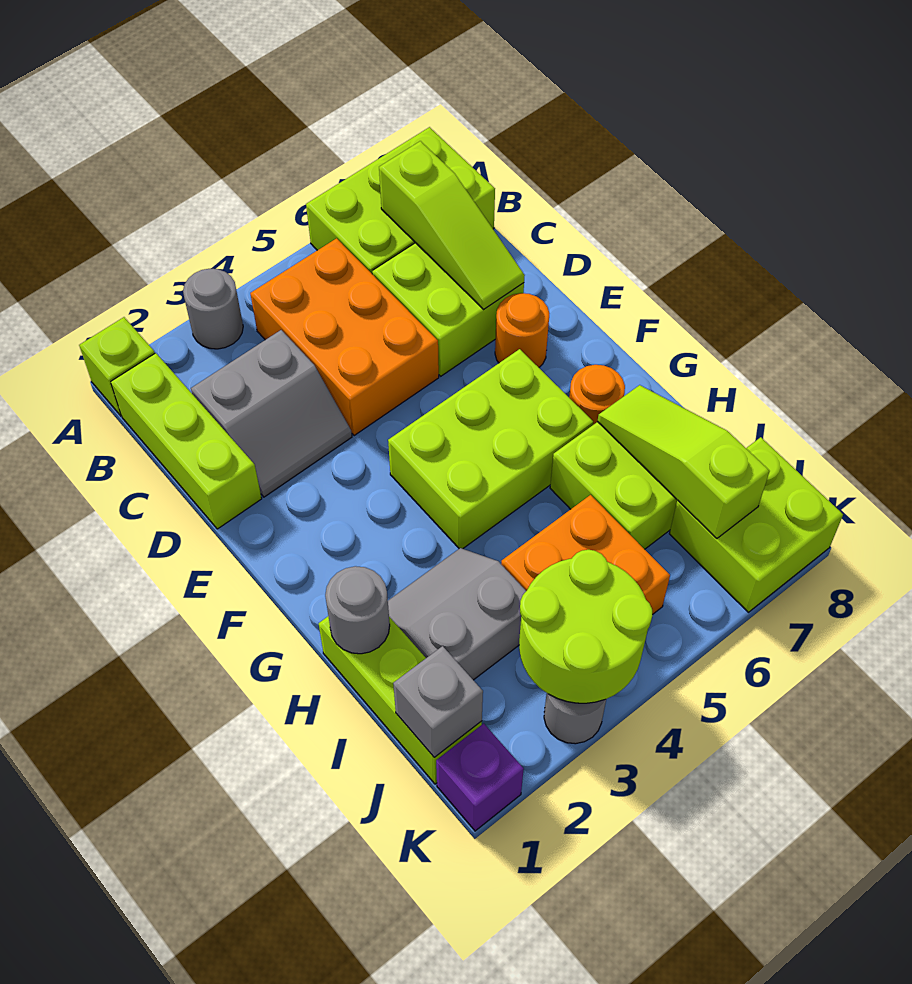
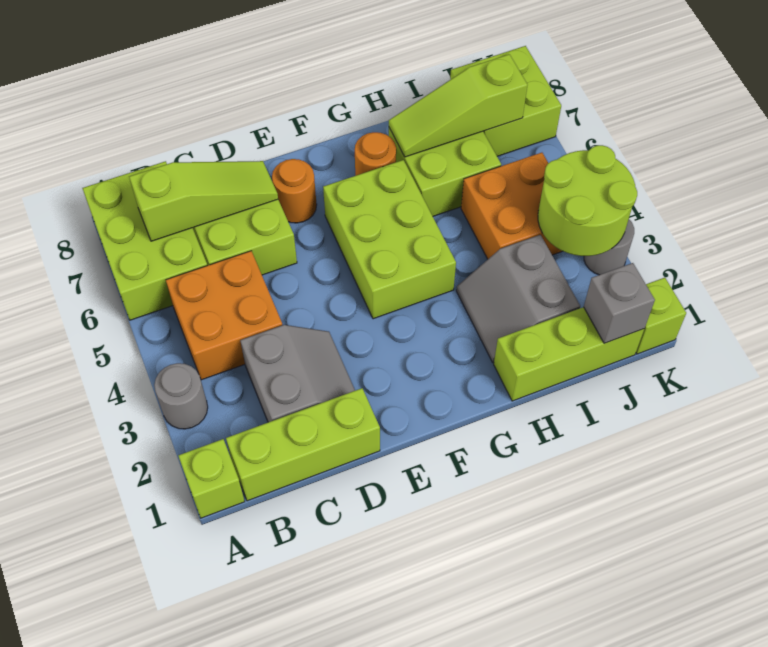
orange brick B4:D5 level 1 -> orange brick B4:C5 level 1
grey round brick H1 level 2 -> none
purple brick K1 level 1 -> lime brick K1 level 1

